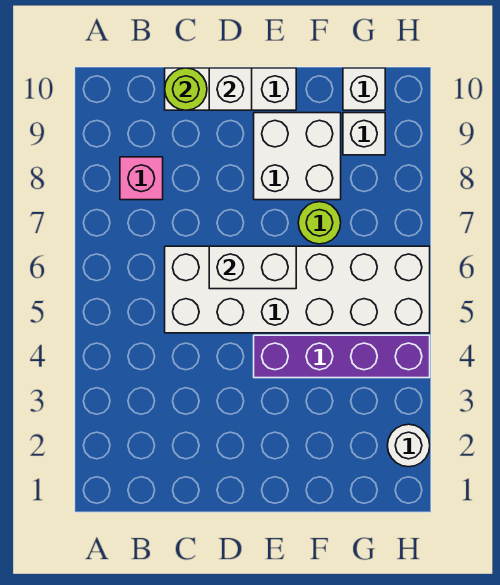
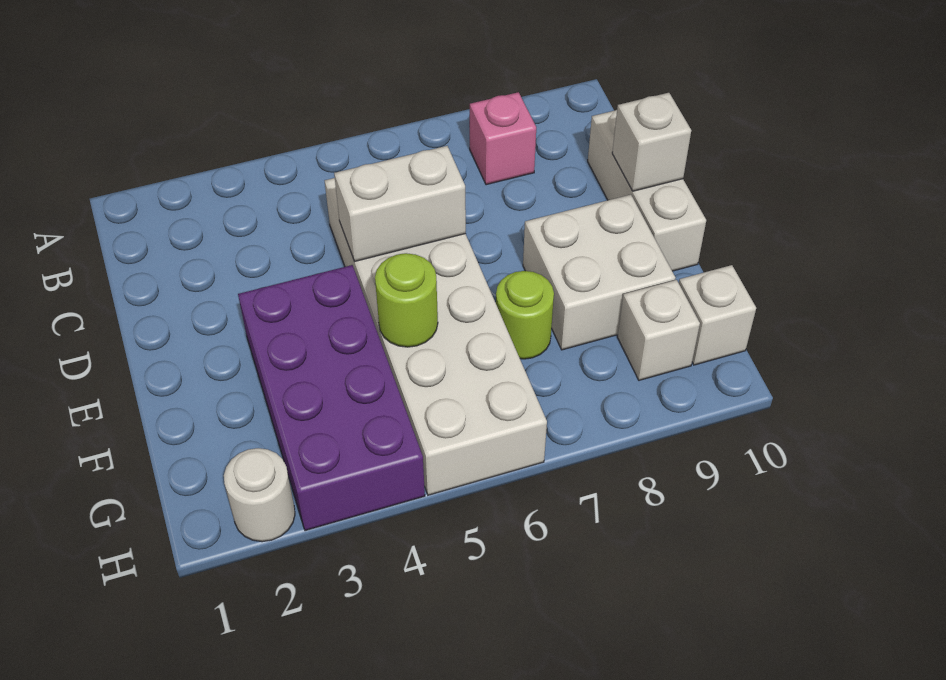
lime round brick C10 level 2 -> lime round brick F5 level 2
white brick D6:E6 level 2 -> white brick D5:D6 level 2
purple brick E4:H4 level 1 -> purple brick E3:H4 level 1

